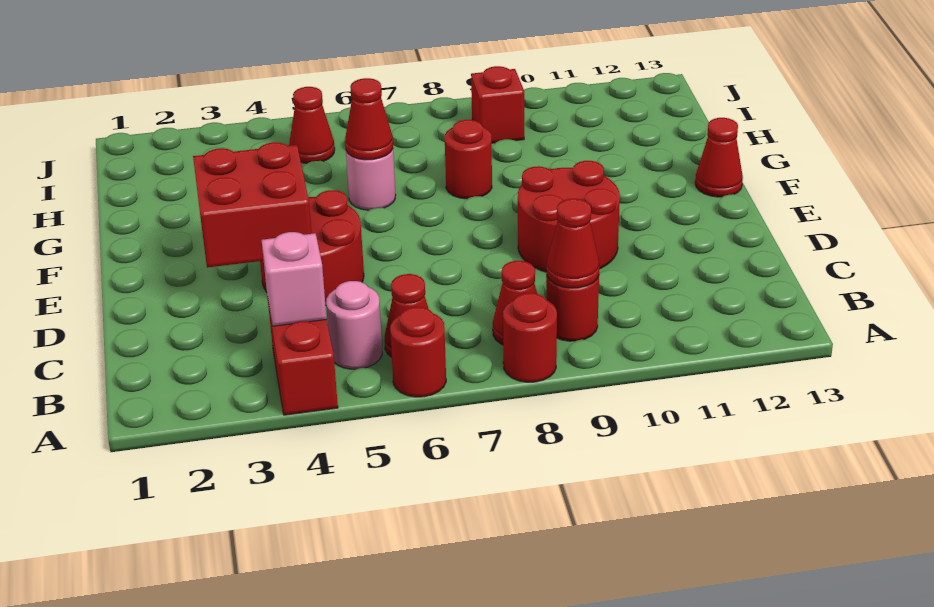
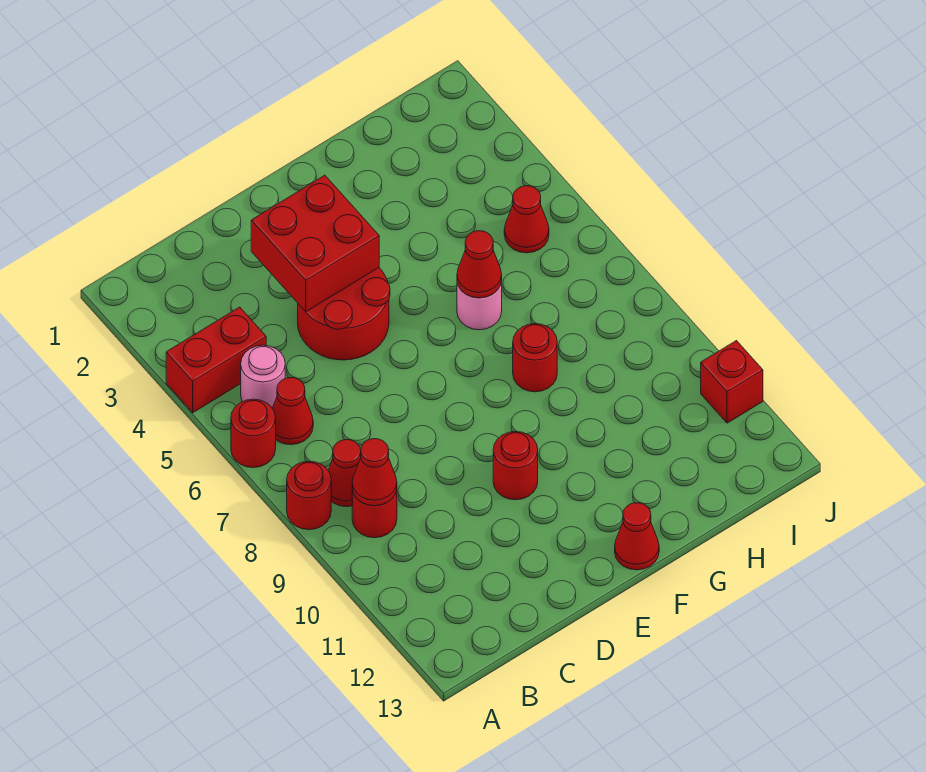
pink brick B4 level 2 -> none
red round brick D9:E10 level 1 -> red round brick E10 level 1
red brick I9 level 1 -> red brick J11 level 1

